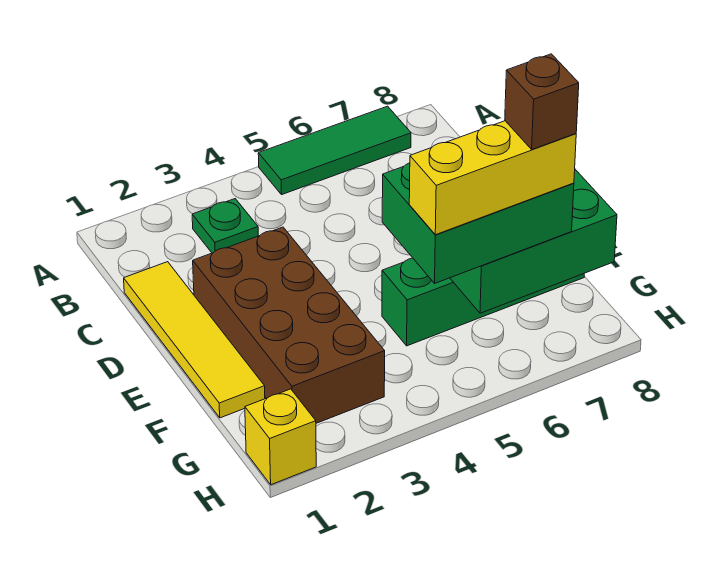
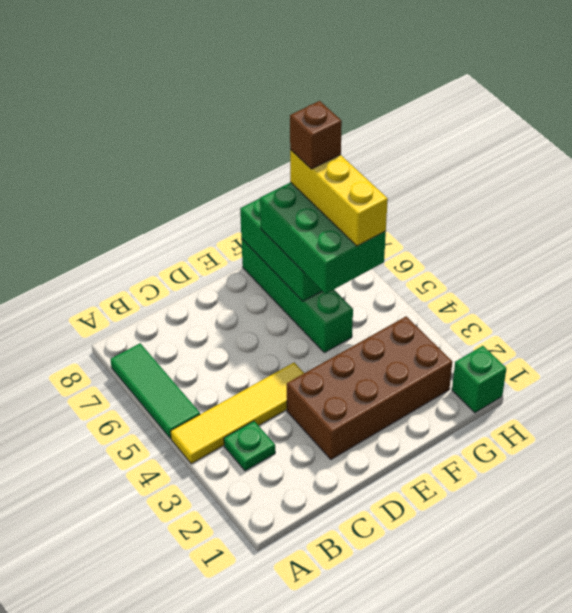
yellow tile C1:F1 level 1 -> yellow tile A4:D4 level 1
yellow brick H1 level 1 -> green brick H1 level 1

